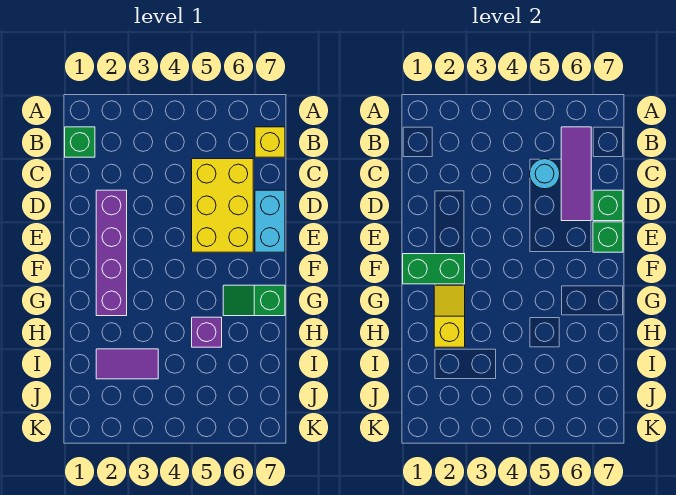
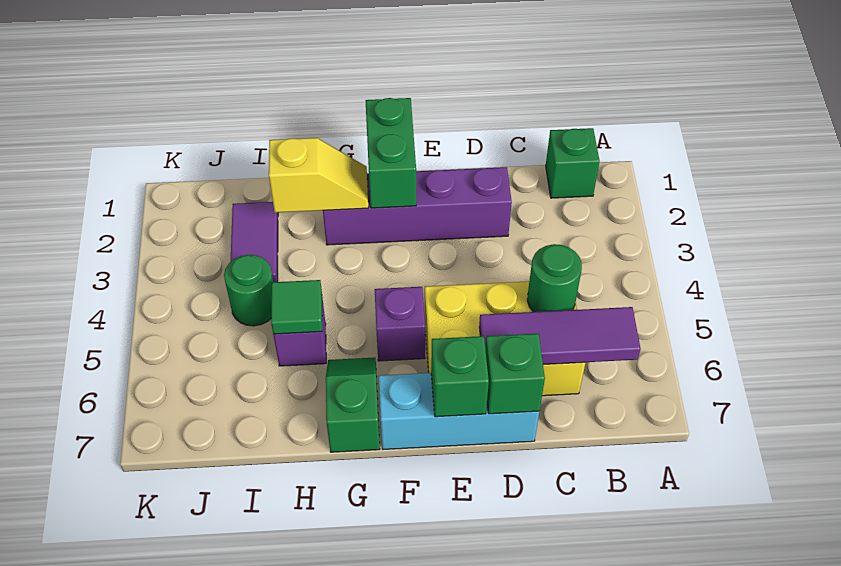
yellow brick B7 level 1 -> none
cyan round brick C5 level 2 -> green round brick C5 level 2
cyan brick D7:E7 level 1 -> cyan brick D7:F7 level 1
none -> purple brick F5 level 1
none -> green tile H5 level 2
none -> green round brick I4 level 1

